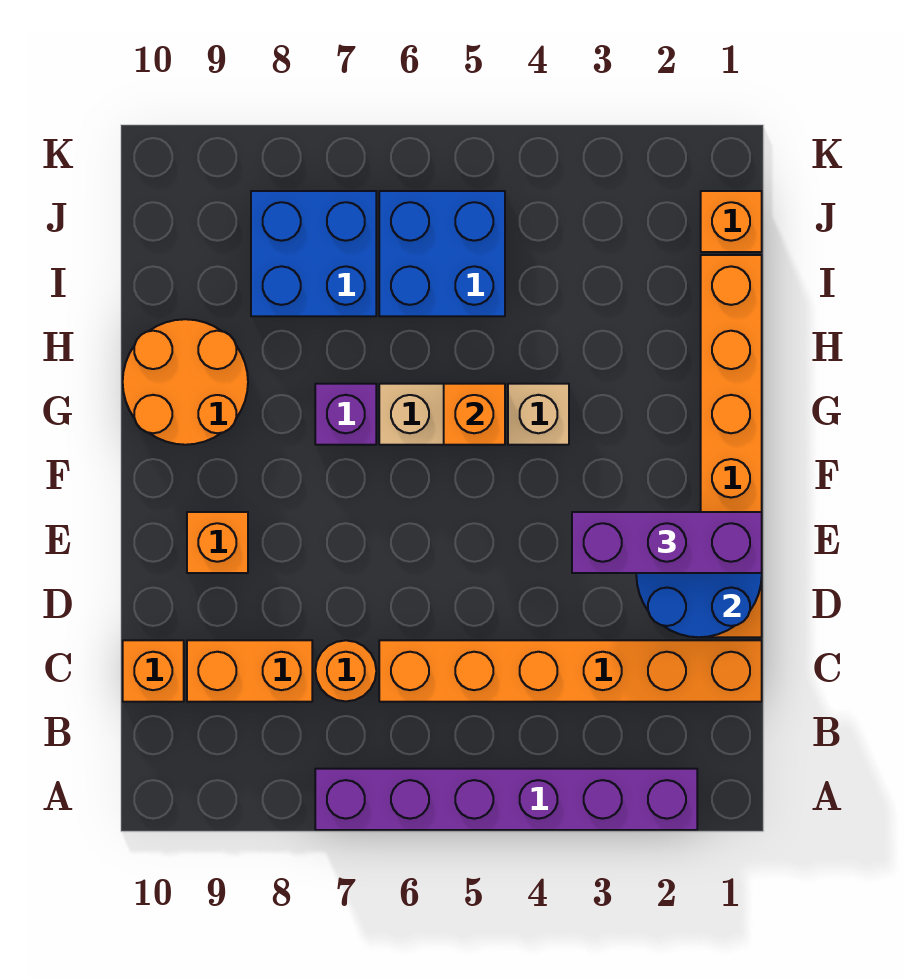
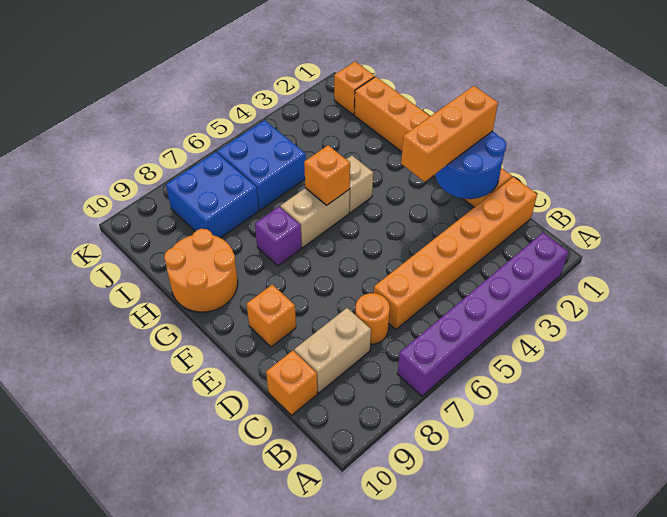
orange brick C8:C9 level 1 -> tan brick C8:C9 level 1
purple brick E1:E3 level 3 -> orange brick E1:E3 level 3

